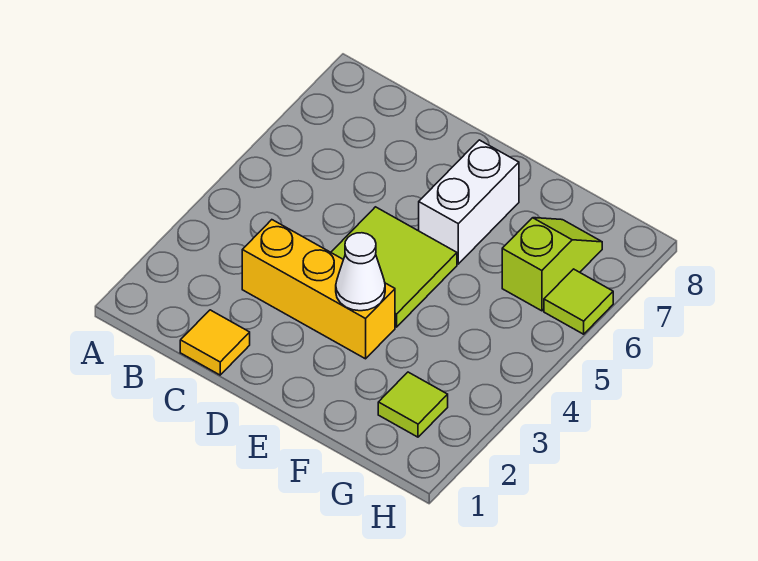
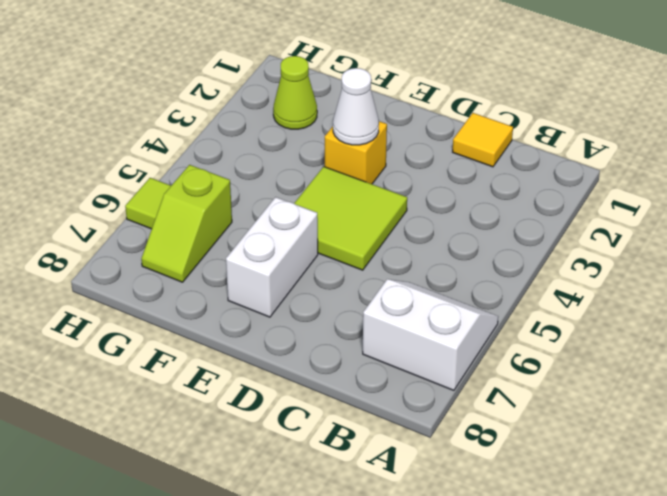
none -> white slope A6:B7 level 1 top 7
yellow brick C3:E3 level 1 -> yellow brick E3 level 1
lime tile G2 level 1 -> lime cone G2 level 1

